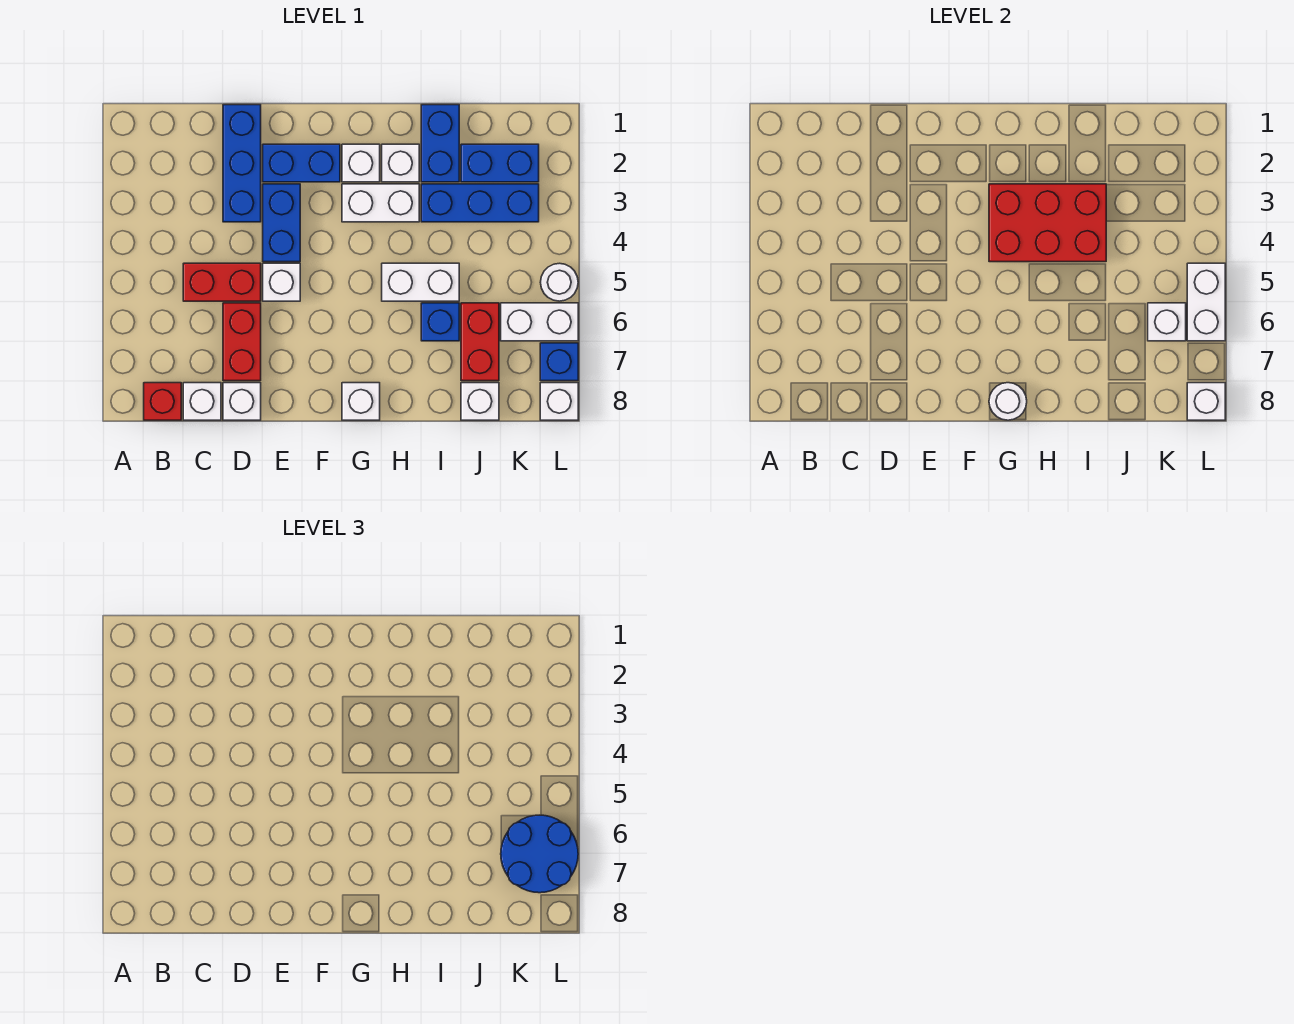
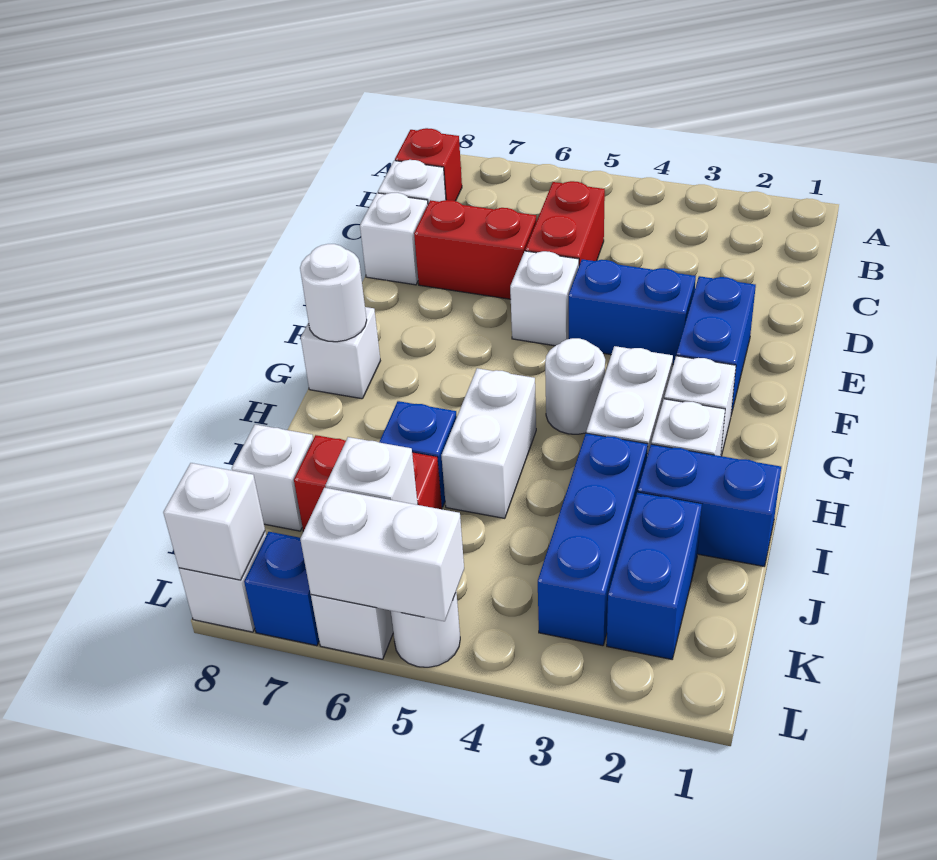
blue brick D1:D3 level 1 -> none
red brick G3:I4 level 2 -> none
none -> white round brick G4 level 1
blue round brick K6:L7 level 3 -> none

